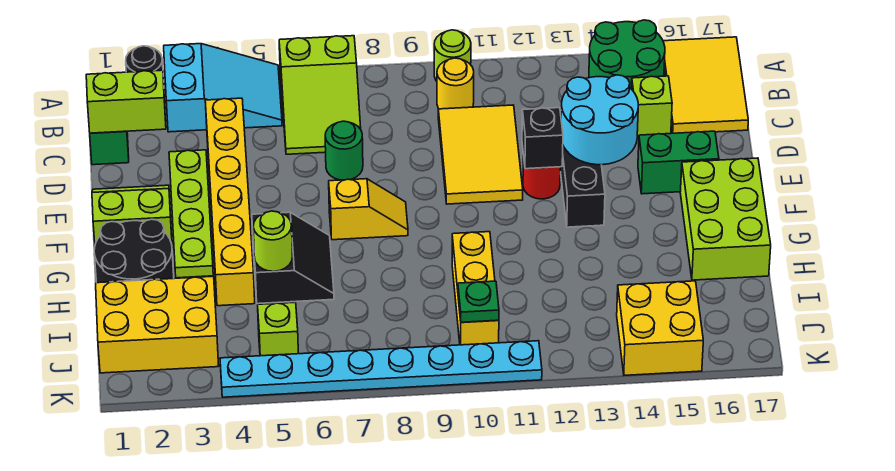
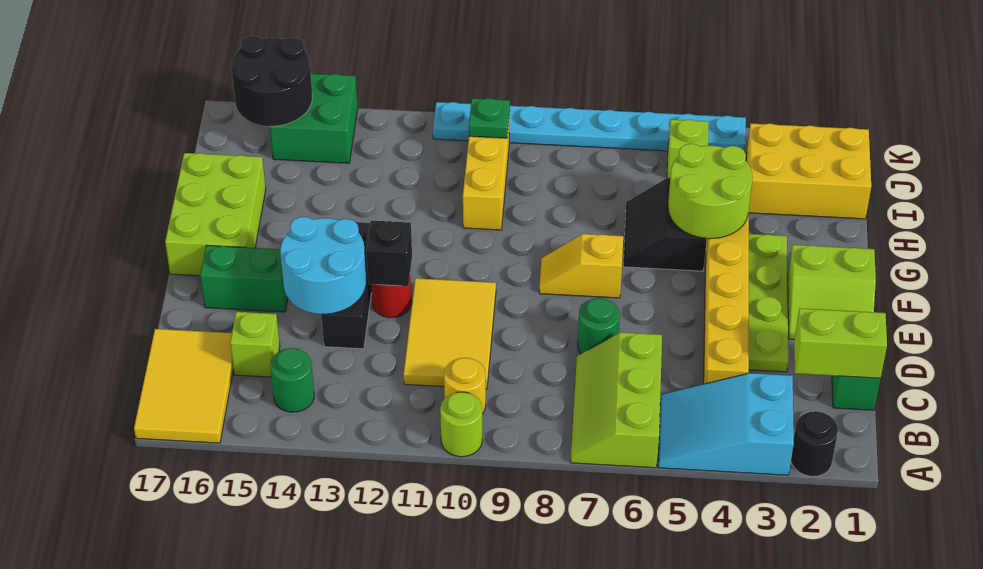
lime slope A6:C7 level 1 top A -> lime slope A6:C7 level 1 top 6
green round brick A14:B15 level 1 -> green round brick B14 level 1
black round brick G1:H2 level 1 -> black round brick J15:K16 level 2
lime round brick H5 level 2 -> lime round brick G4:H5 level 2
yellow brick J14:K15 level 1 -> green brick J14:K15 level 1

